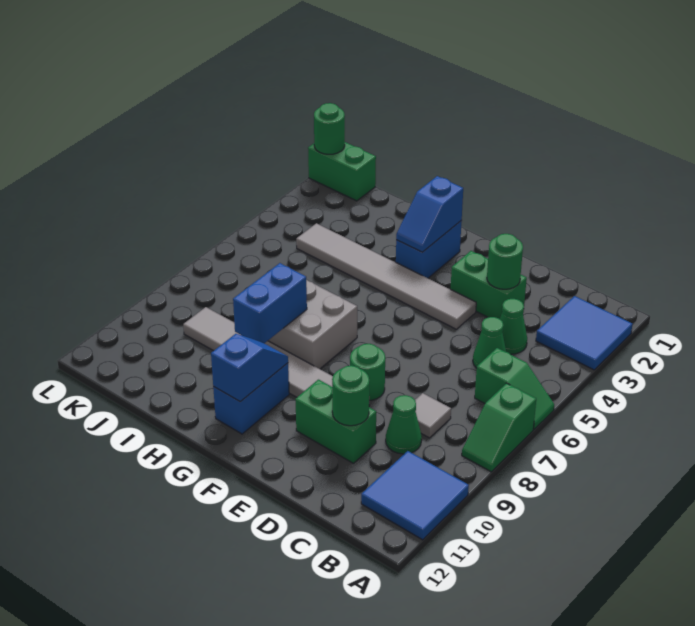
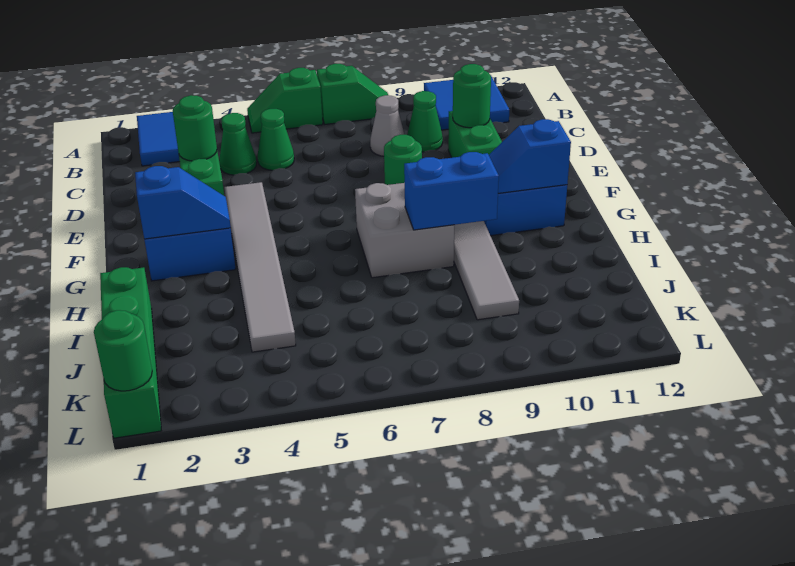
green slope A6:B6 level 1 top B -> green slope A5:A6 level 1 top 6
grey tile C8 level 1 -> grey cone C8 level 1
green brick K1:L1 level 1 -> green brick I1:L1 level 1

